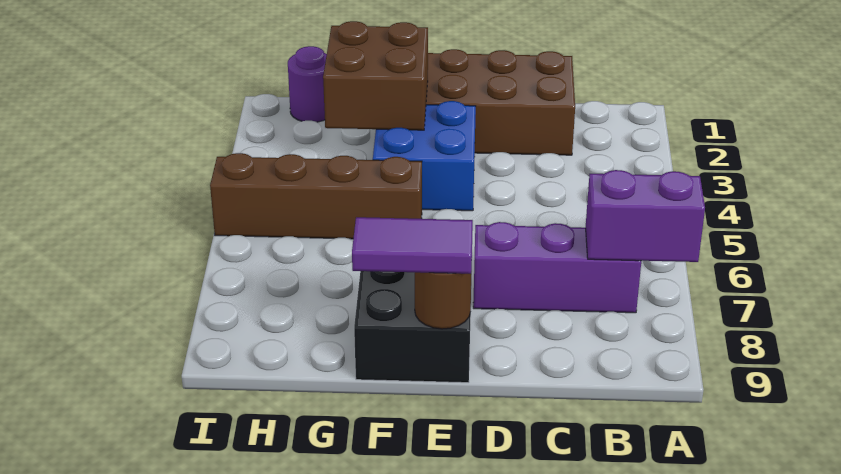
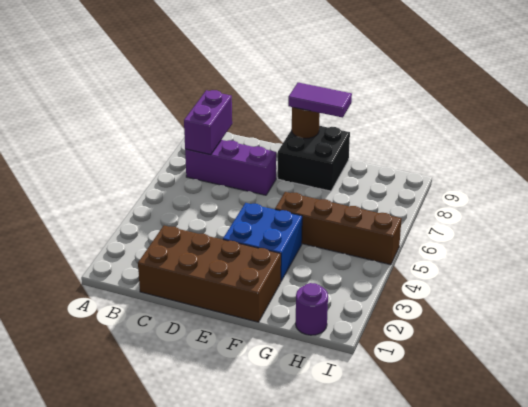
purple brick A7:B7 level 2 -> purple brick B7:B8 level 2
brown brick F2:G3 level 2 -> none

